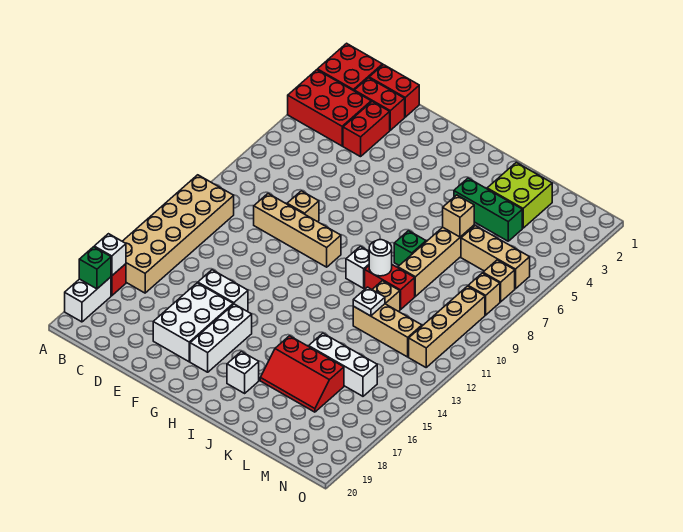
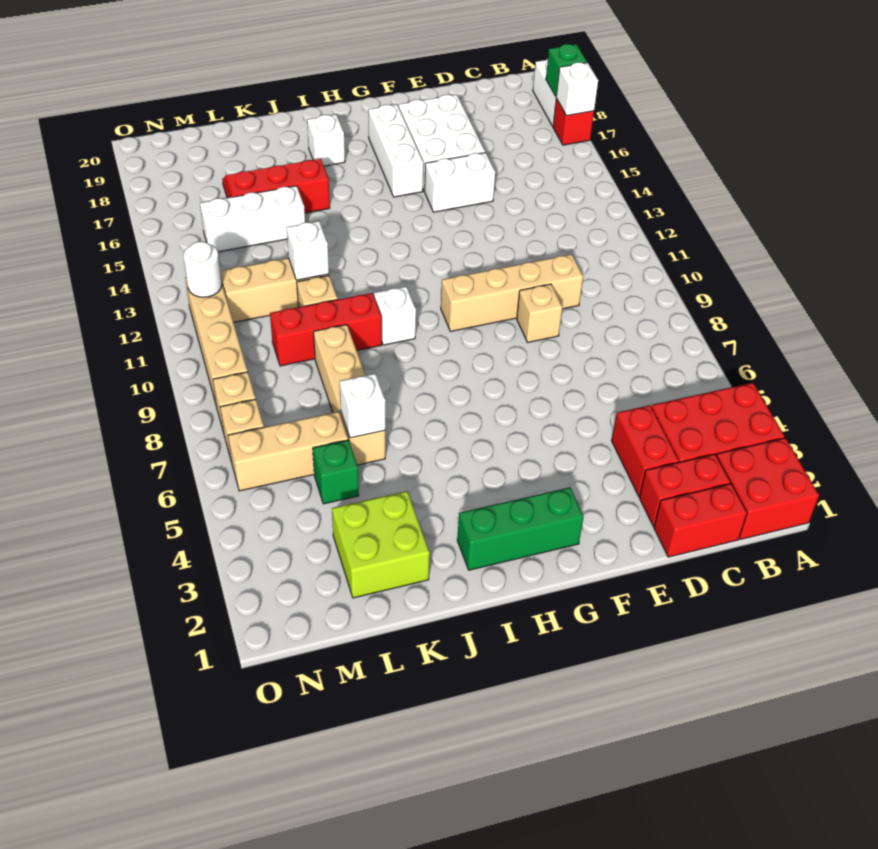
tan brick A11:B16 level 1 -> none
green brick J4:L4 level 1 -> green brick G2:I2 level 1
green brick J8 level 1 -> green brick L5 level 1
red brick J10:K10 level 1 -> red brick J10:L10 level 1
white round brick J10 level 2 -> white round brick N12 level 2
tan brick K6 level 2 -> white brick K6 level 2
white plate K12 level 2 -> white brick K12 level 2

